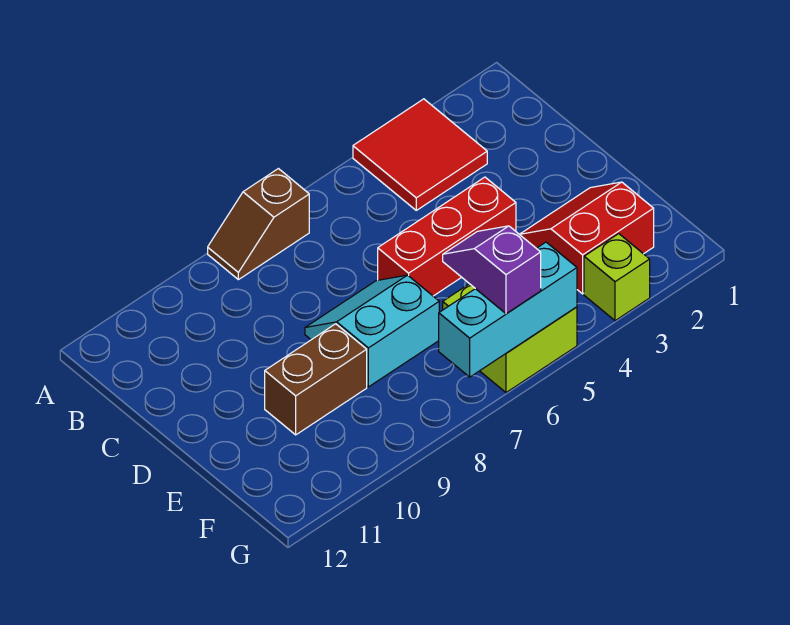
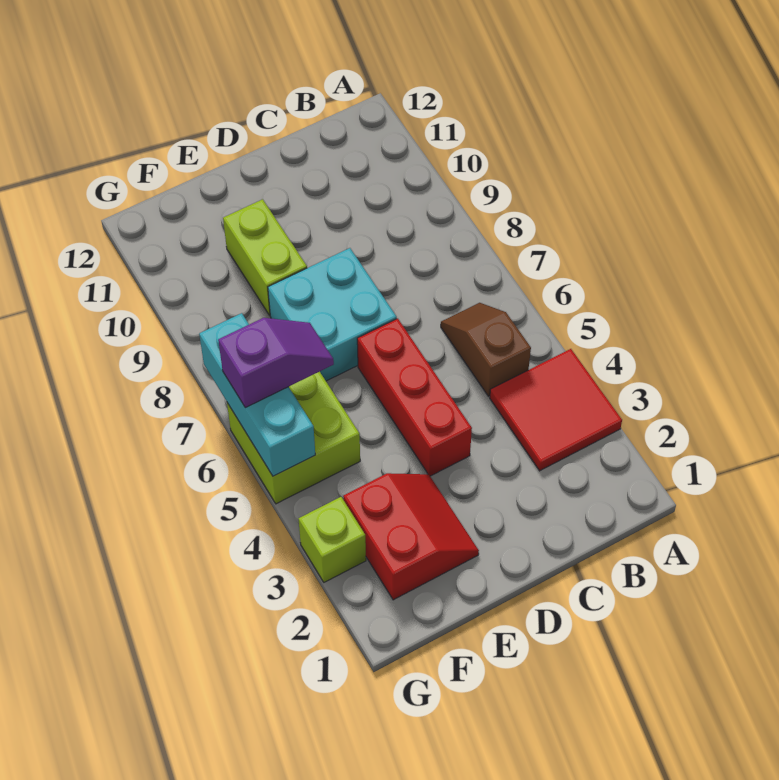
brown slope A7:A8 level 1 top 7 -> brown slope B5:B6 level 1 top 5
cyan slope D7:E8 level 1 top E -> cyan brick D7:E8 level 1
brown brick E9:E10 level 1 -> lime brick E9:E10 level 1

